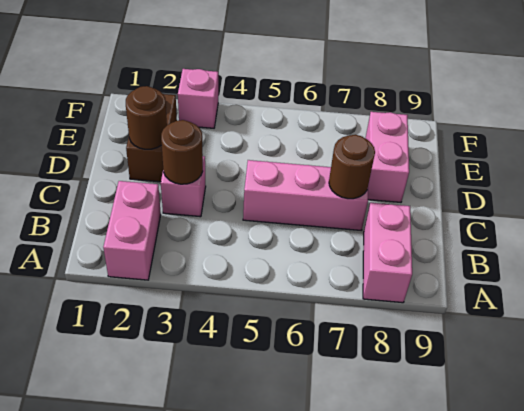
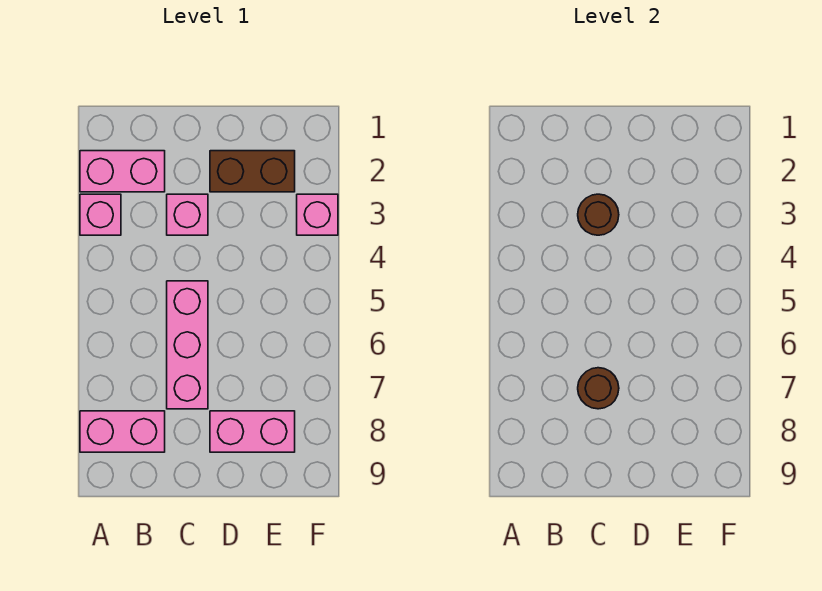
none -> pink brick A3 level 1
brown round brick D2 level 2 -> none

